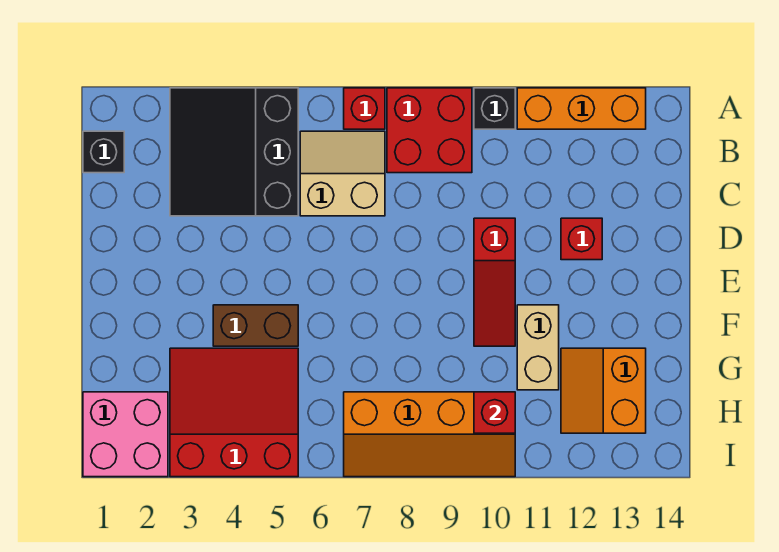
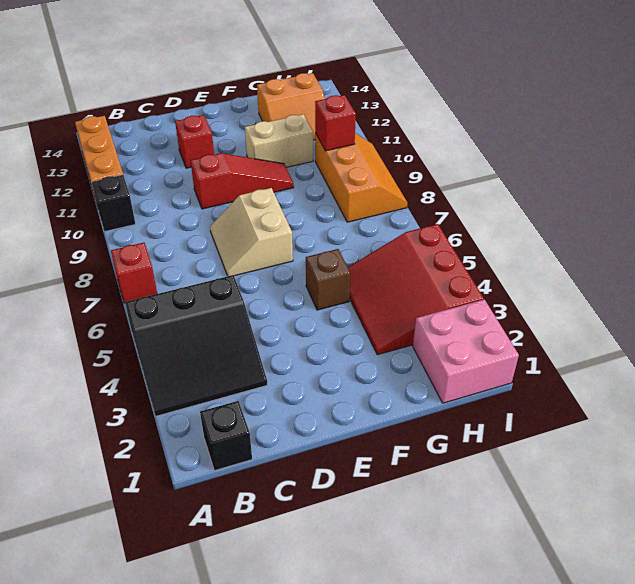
red brick A8:B9 level 1 -> none
tan slope B6:C7 level 1 top C -> tan slope D7:E8 level 1 top E
brown brick F4:F5 level 1 -> brown brick F5 level 1
orange slope H7:I10 level 1 top H -> orange slope H8:I10 level 1 top H

